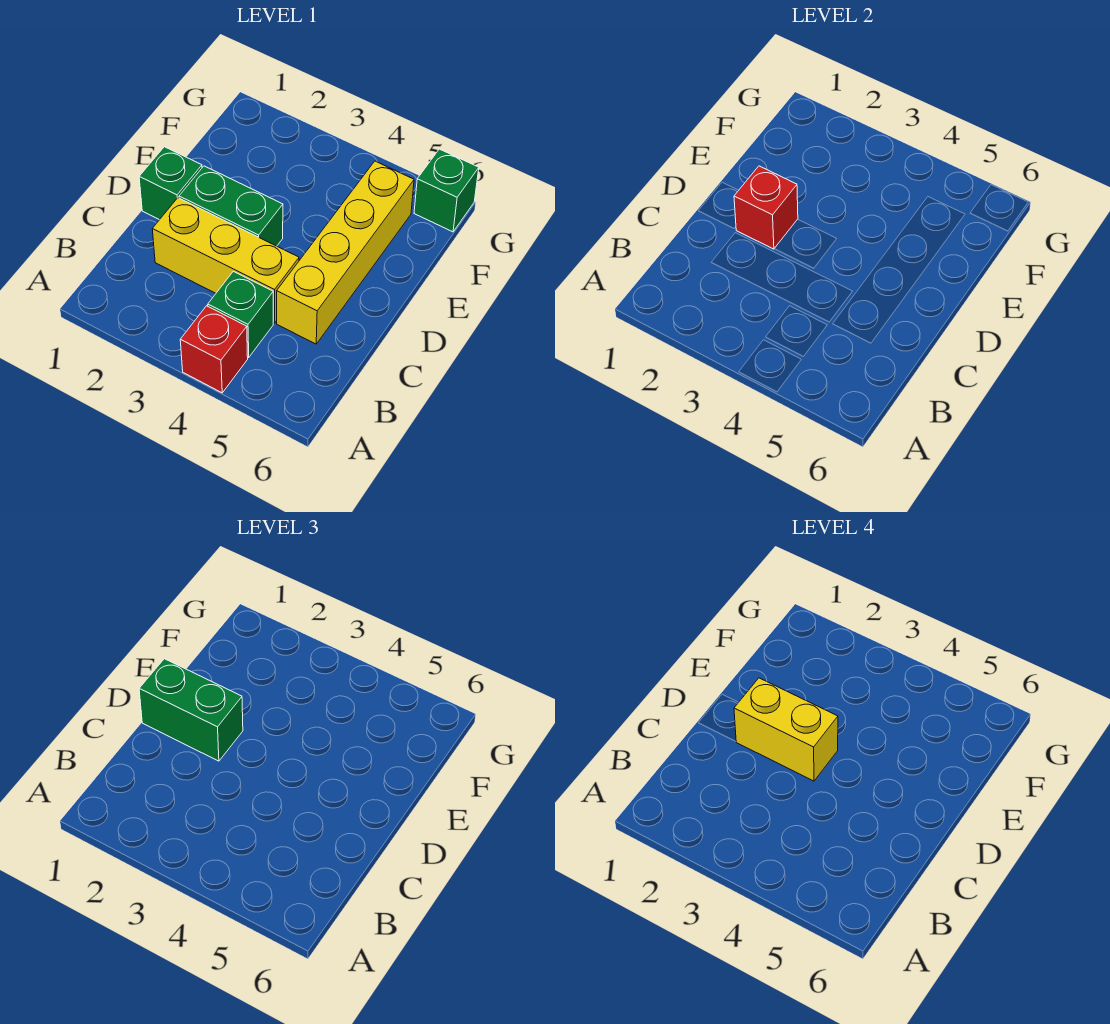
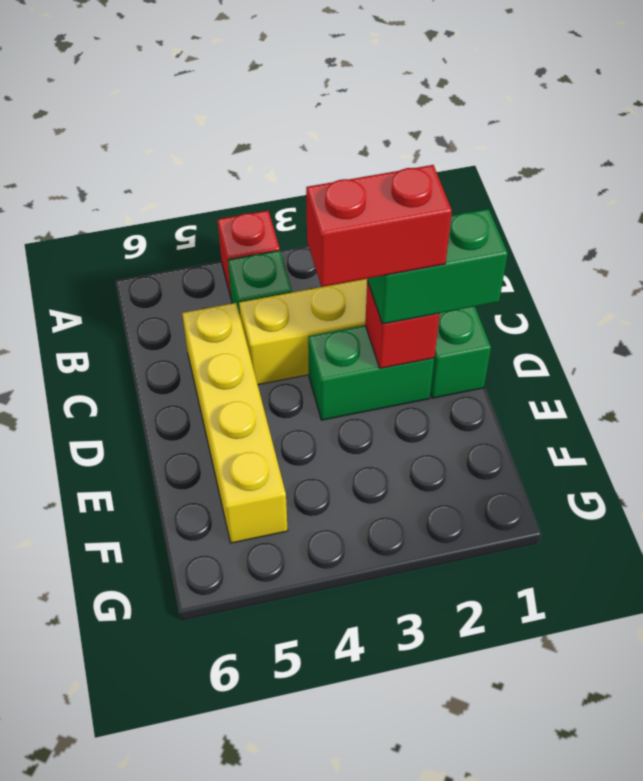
yellow brick D2:D3 level 4 -> red brick D2:D3 level 4
green brick G6 level 1 -> none

